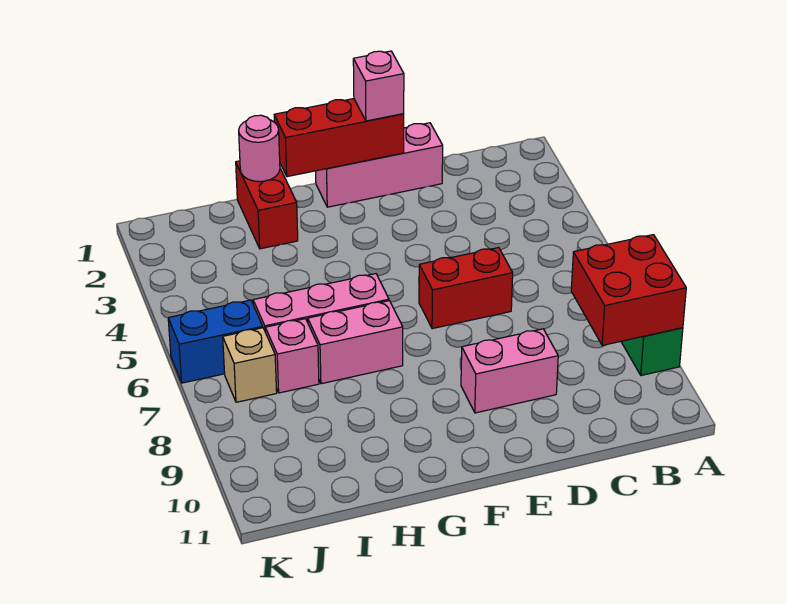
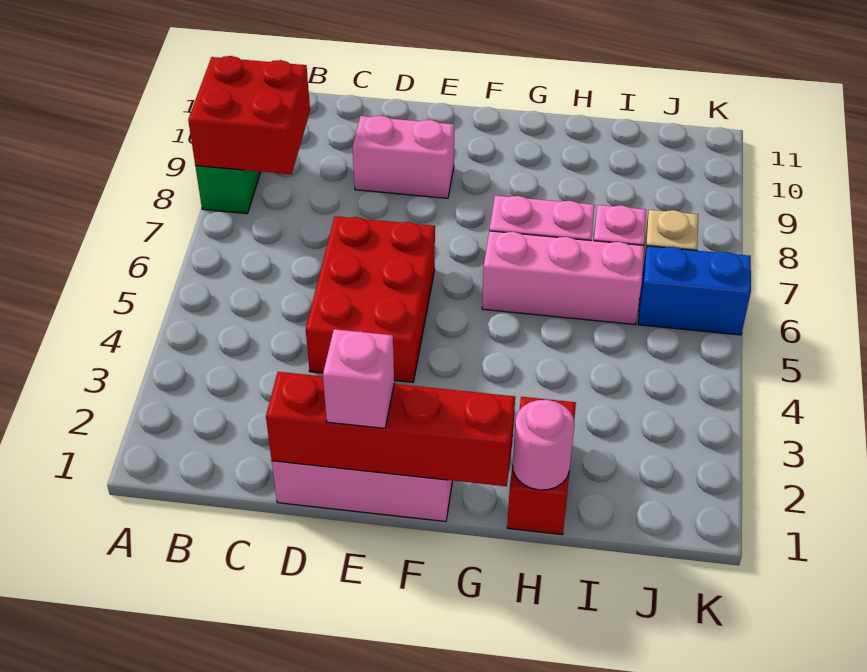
red brick D6:E6 level 1 -> red brick D4:E6 level 1
red brick E1:G1 level 2 -> red brick D1:G1 level 2

